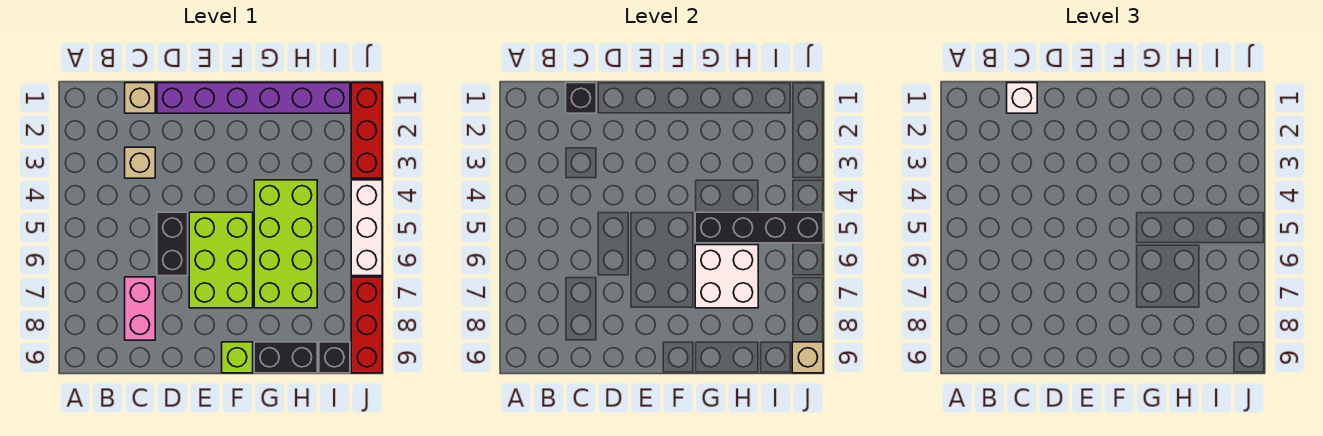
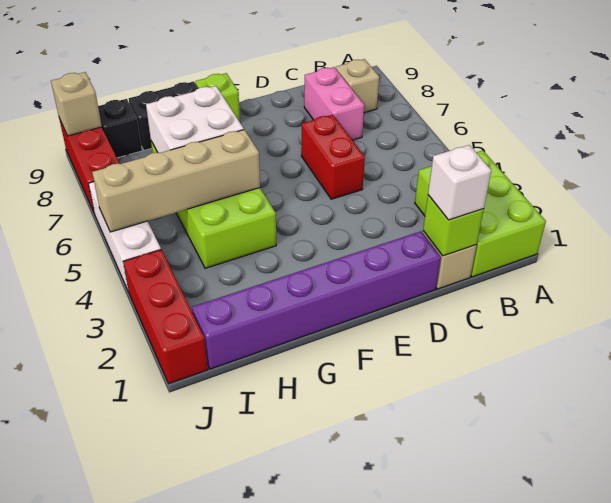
black brick C1 level 2 -> lime brick C1 level 2
tan brick C3 level 1 -> tan brick B8 level 1
black brick D5:D6 level 1 -> red brick D5:D6 level 1
lime brick E5:F7 level 1 -> lime brick A1:B3 level 1
black brick G5:J5 level 2 -> tan brick G5:J5 level 2

